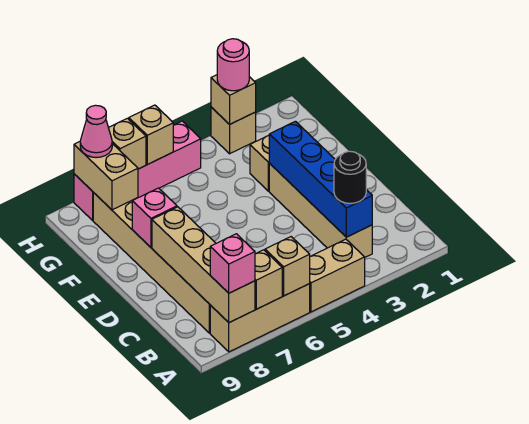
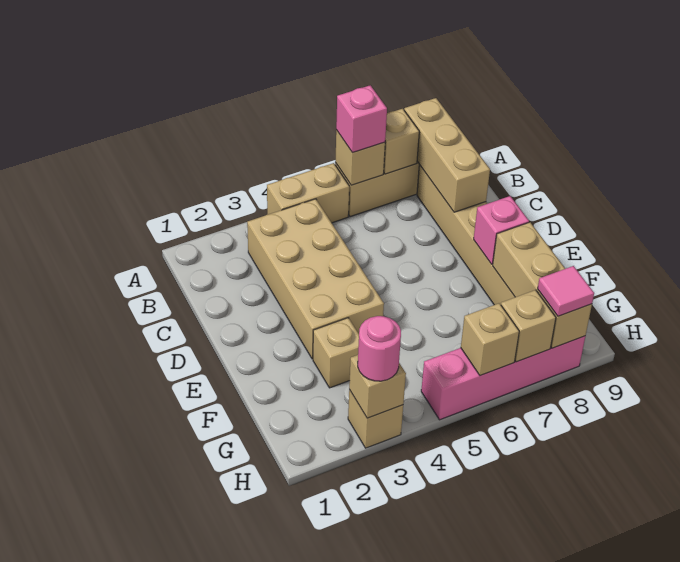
tan brick A8:D8 level 2 -> tan brick A8:C8 level 2
pink brick A8 level 3 -> pink brick A6 level 3
tan brick B3:E3 level 1 -> tan brick B3:E4 level 1
blue brick B3:E3 level 2 -> none
black round brick B3 level 3 -> none
tan brick G8:H8 level 2 -> tan brick F8:H8 level 2
pink cone H8 level 3 -> pink tile H8 level 3

